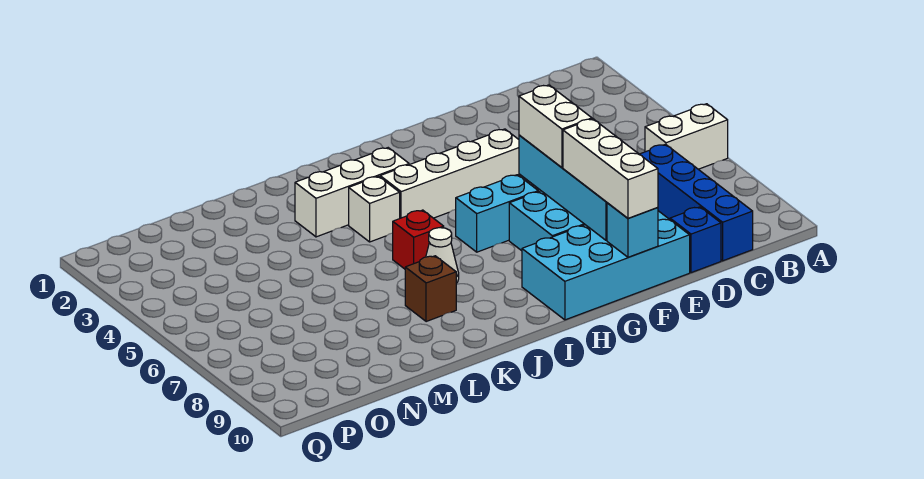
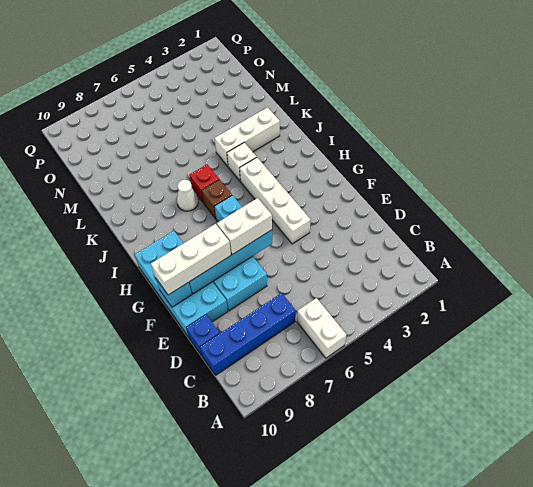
white brick I3:K3 level 1 -> white brick K2:K4 level 1
brown brick K8 level 1 -> brown brick I6 level 1

